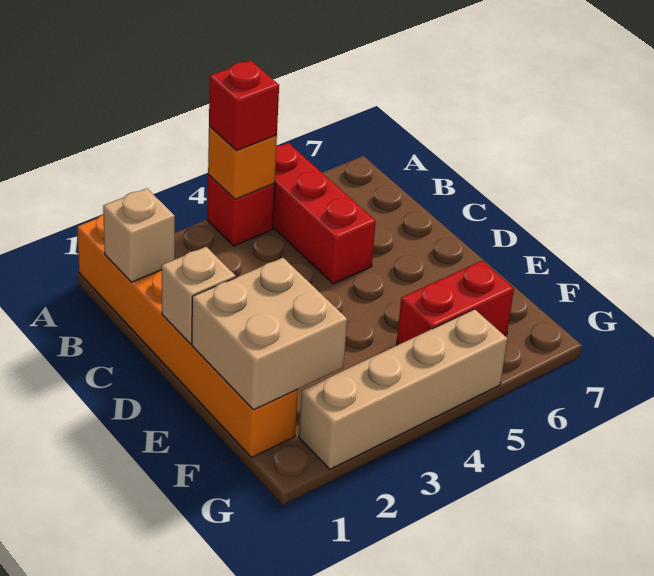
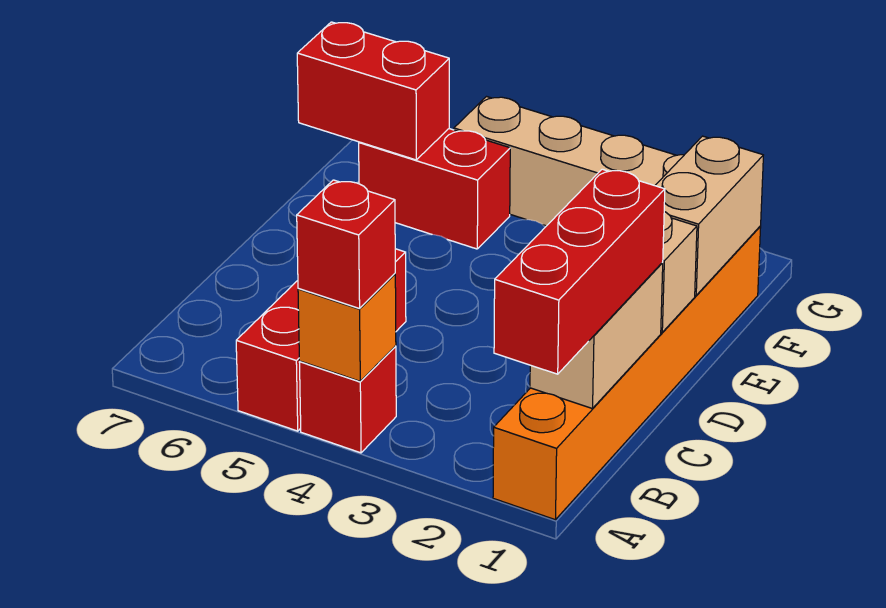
none -> red brick A1:C1 level 3
tan brick B1 level 2 -> tan brick B1:C1 level 2
tan brick E1:F2 level 2 -> tan brick E1:F1 level 2
none -> red brick F6:F7 level 2

